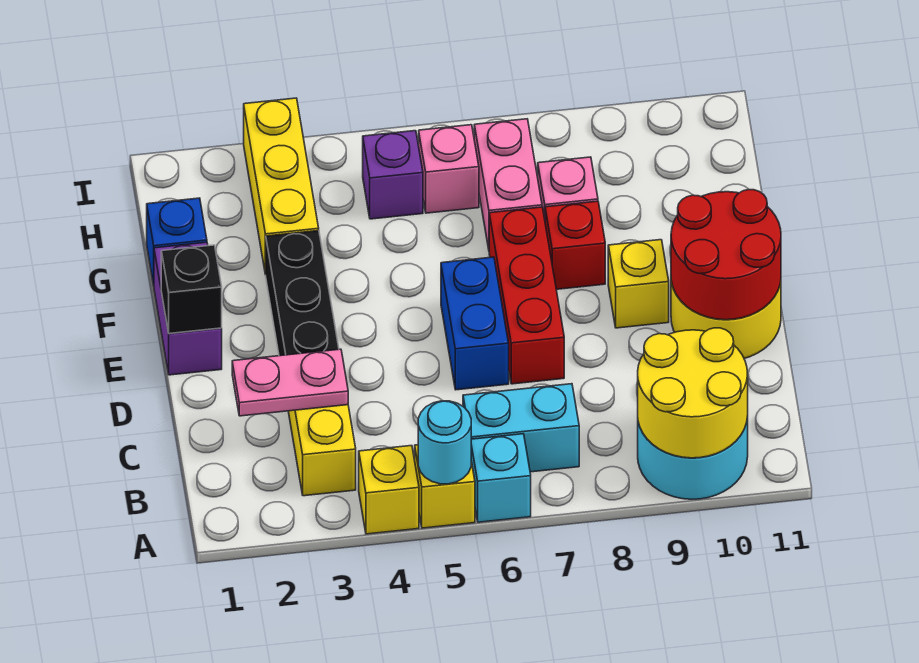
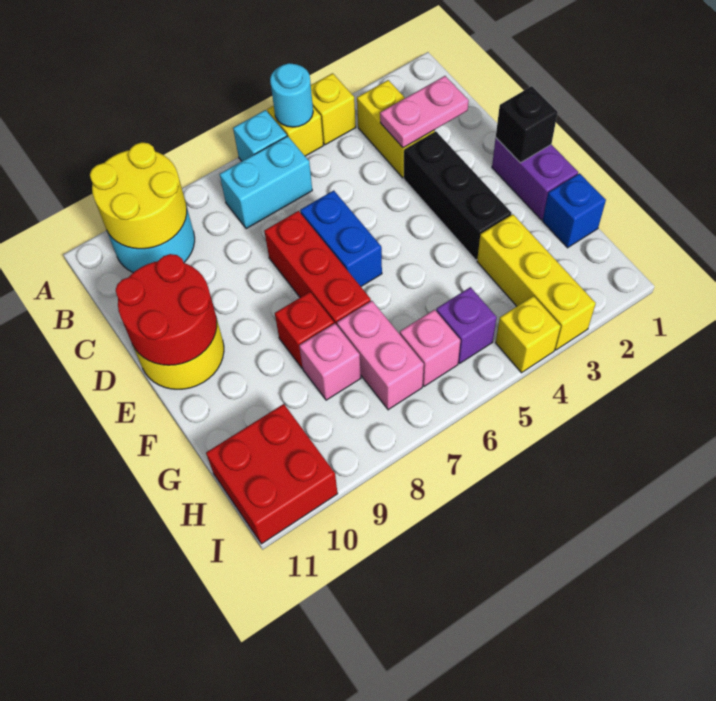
yellow brick E9 level 1 -> yellow brick I4 level 1
none -> red brick H10:I11 level 1

